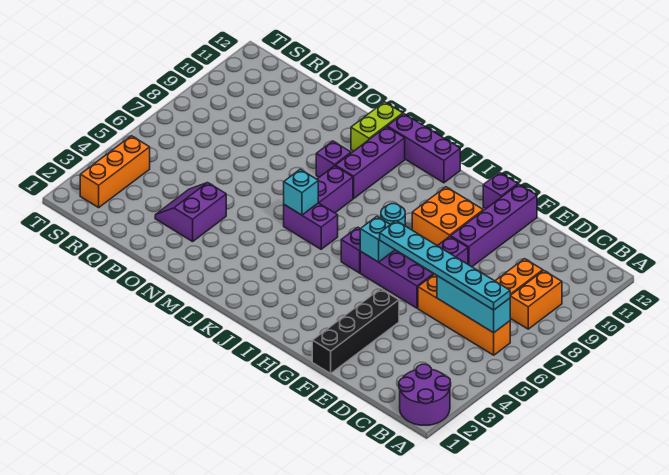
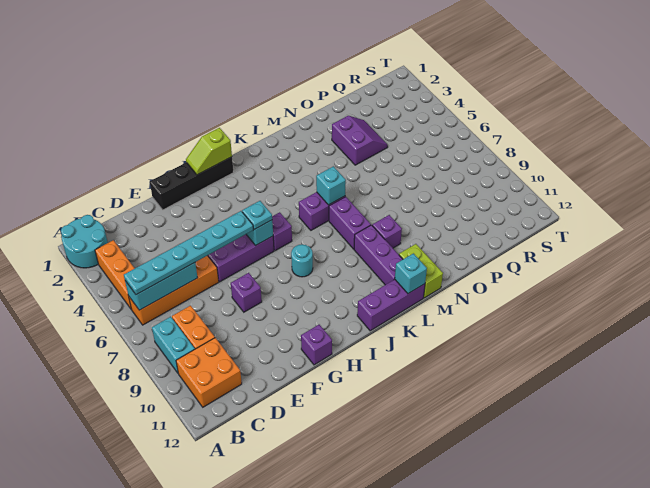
purple round brick A1:B2 level 1 -> cyan round brick A1:B2 level 1
orange brick B8:B9 level 1 -> cyan brick B8:B9 level 1
black brick F1:F4 level 1 -> black brick F1:I1 level 1
purple brick F9:F12 level 1 -> none
orange brick G9:H10 level 1 -> orange brick B10:C11 level 1
none -> lime slope H1:I1 level 2 top I
none -> cyan plate H6 level 3
none -> cyan brick L12 level 2
orange brick S2:S4 level 1 -> orange brick B3:B5 level 1

